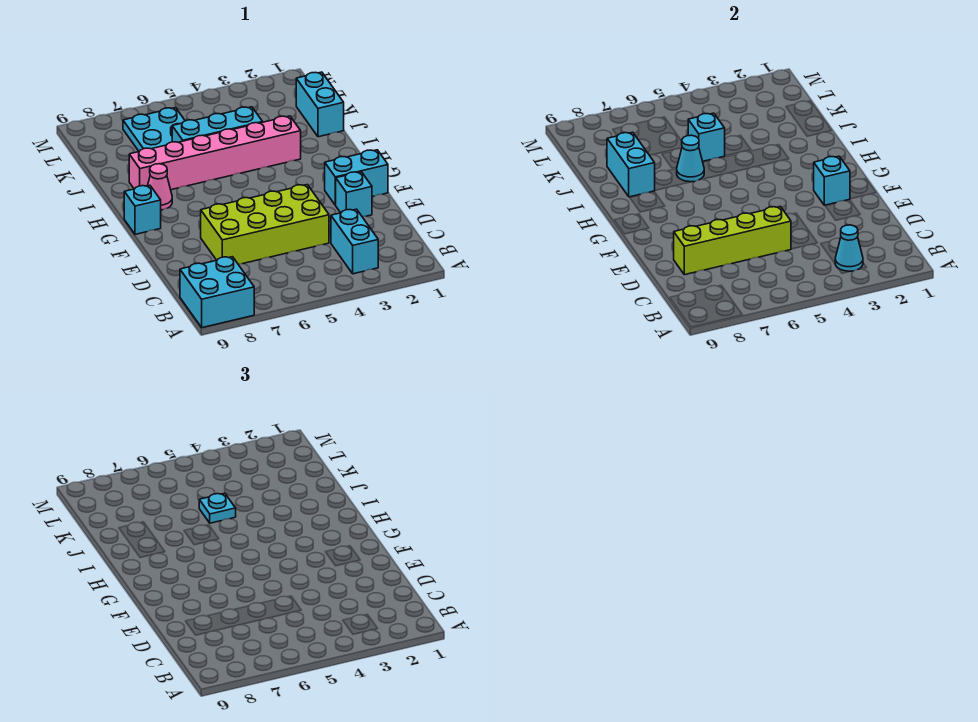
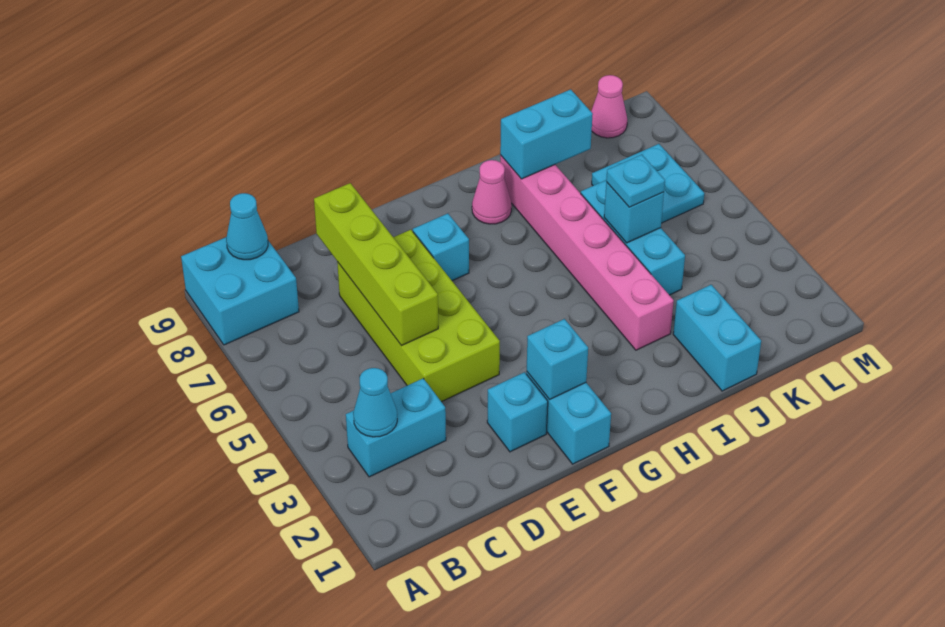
cyan brick G9 level 1 -> cyan brick F7 level 1
cyan cone I6 level 2 -> cyan cone B9 level 2
cyan brick J1:K1 level 1 -> cyan brick J1:J2 level 1
none -> pink cone L9 level 1

